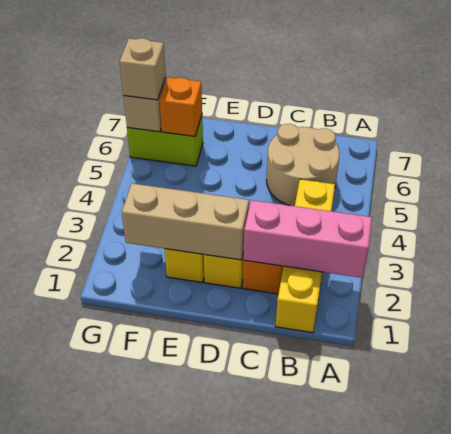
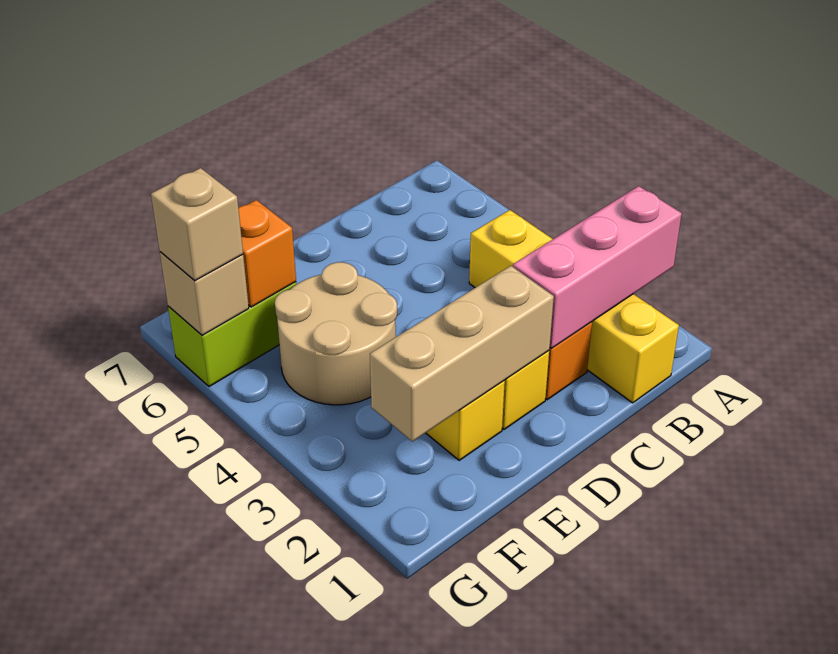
tan round brick B5:C6 level 1 -> tan round brick E4:F5 level 1

